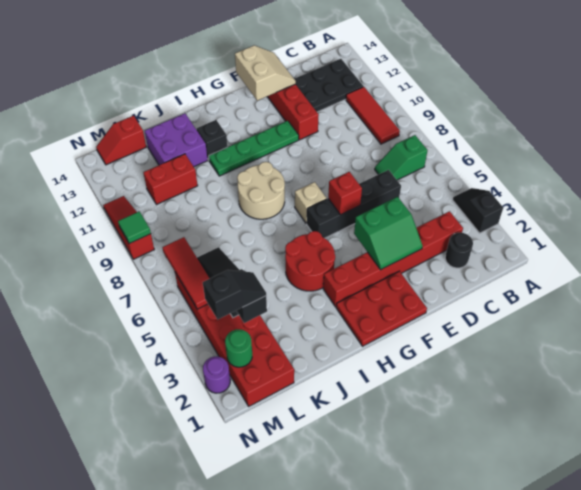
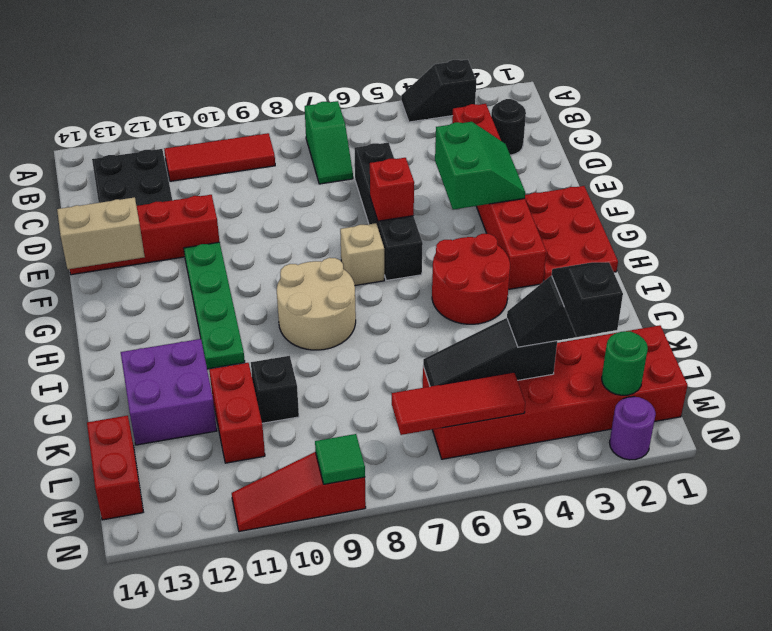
black brick I12 level 1 -> black brick K10 level 1
red slope L14:M14 level 1 top L -> red brick L14:M14 level 1

